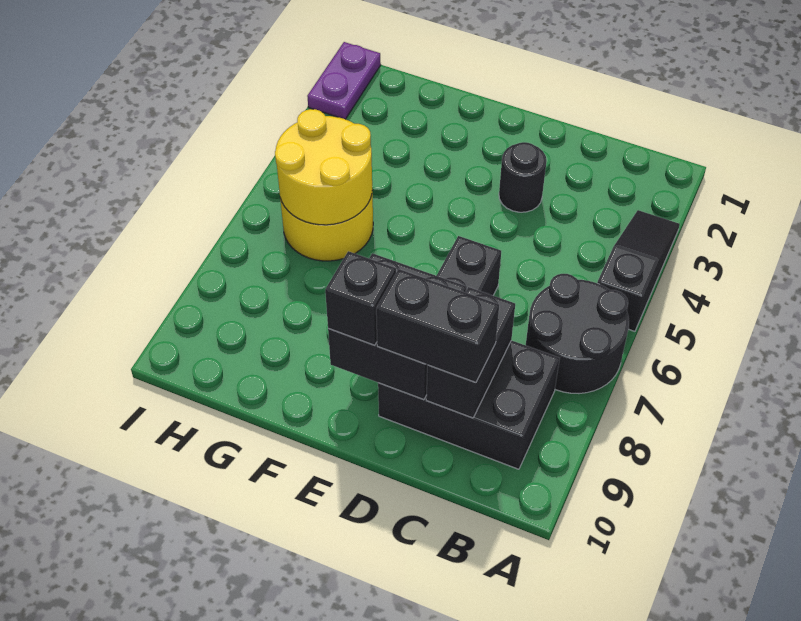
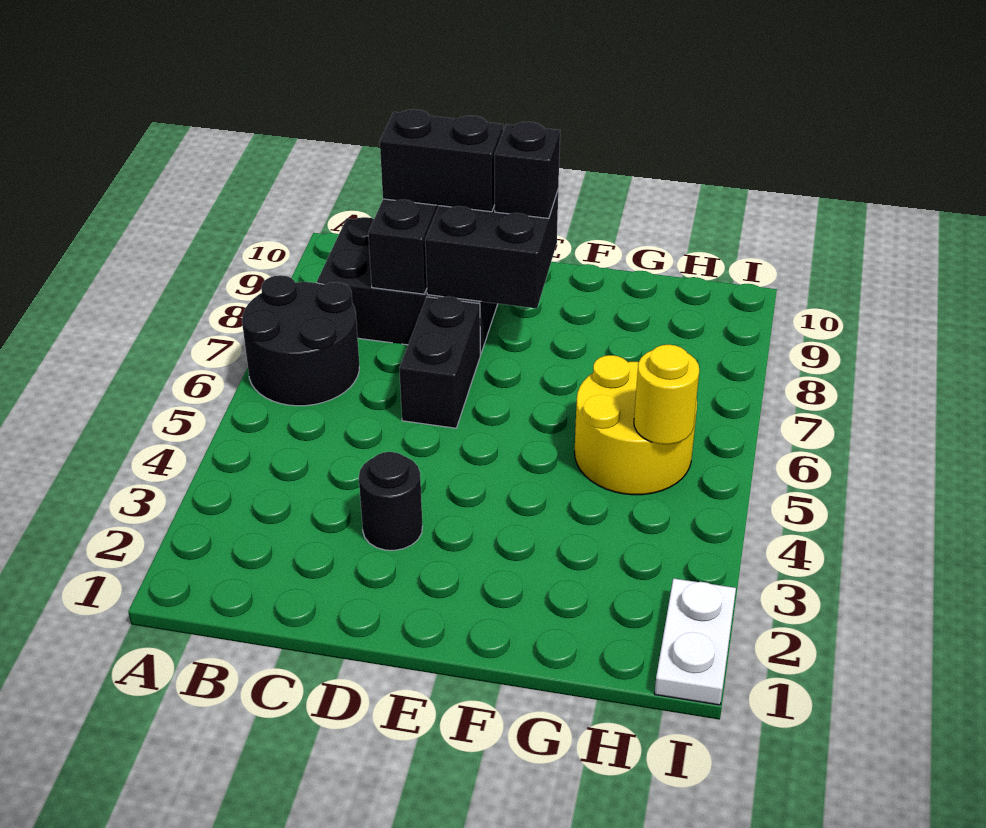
black slope A3:A5 level 1 top 5 -> none
yellow round brick G5:H6 level 2 -> yellow round brick H5 level 2
purple plate I1:I2 level 1 -> white plate I1:I2 level 1

